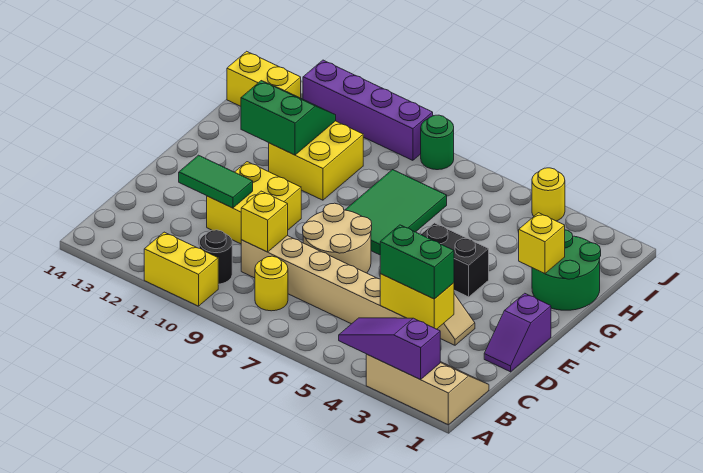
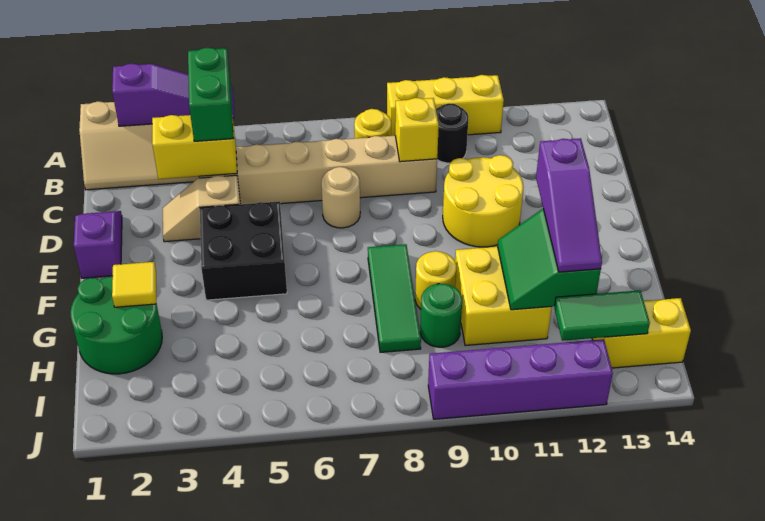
yellow brick A10:A11 level 1 -> yellow brick A9:A11 level 1
green brick C3:C4 level 3 -> green brick B4:C4 level 3
tan round brick D7:E8 level 1 -> tan round brick D7 level 1
yellow brick D10:E11 level 1 -> yellow round brick D10:E11 level 1
green tile D11:D12 level 2 -> green tile I12:I13 level 2
black brick F4:F5 level 1 -> black brick E4:F5 level 1
green tile F7:H8 level 1 -> green tile F8:H8 level 1
none -> purple slope F12:H12 level 3 top F
yellow brick G2 level 2 -> yellow tile G2 level 2
green slope G11:H12 level 2 top G -> green slope G11:H12 level 2 top 12
yellow round brick J4 level 1 -> yellow round brick G9 level 1
green round brick J8 level 1 -> green round brick H9 level 1

